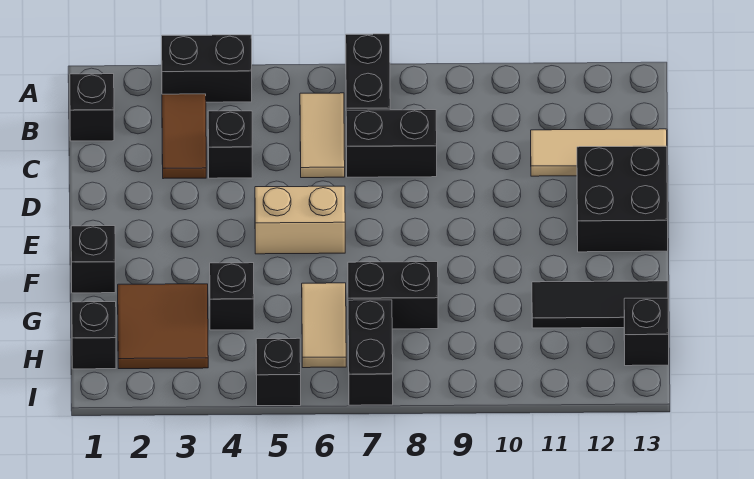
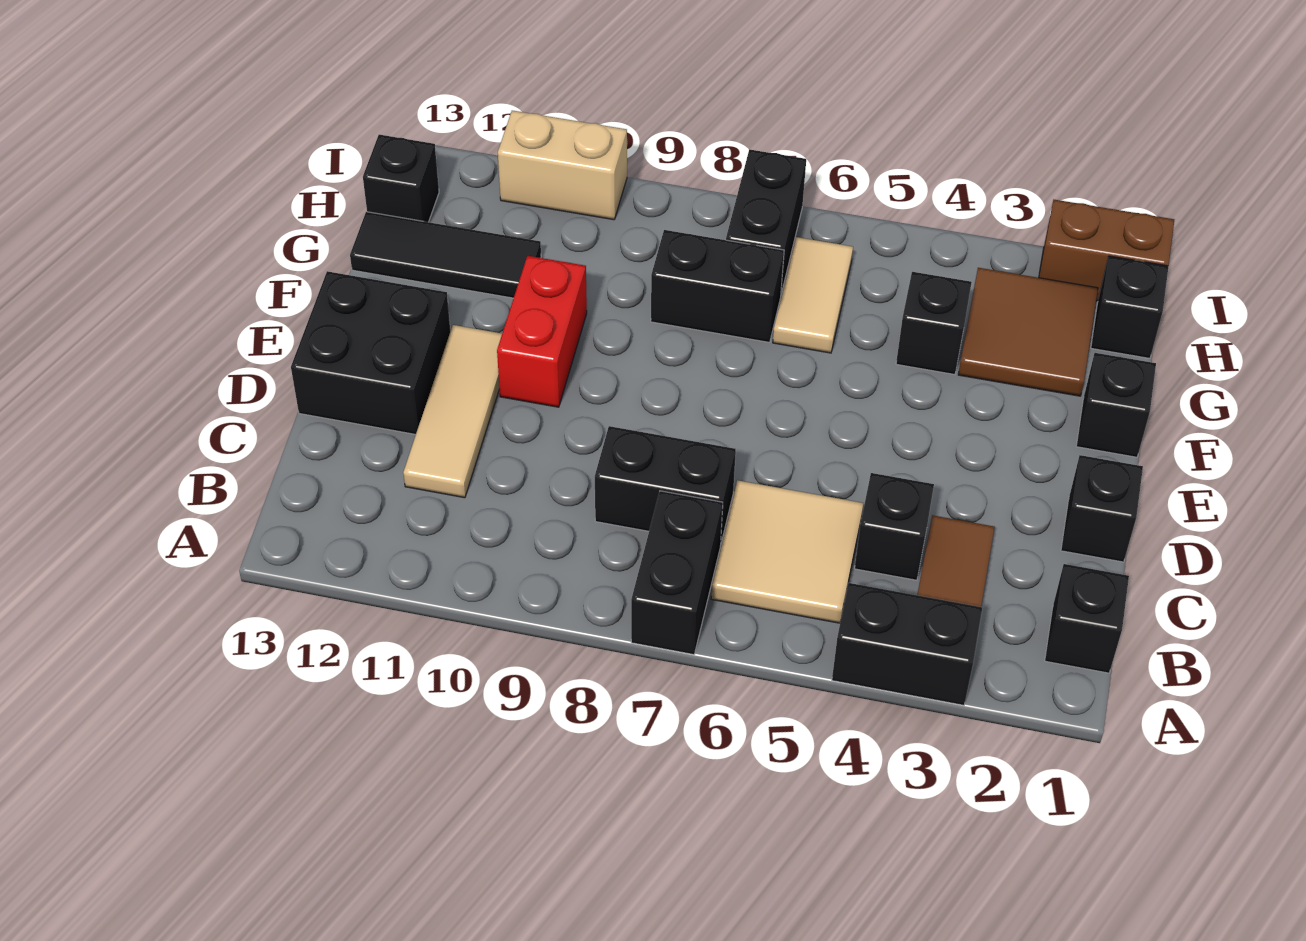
tan tile B6:C6 level 1 -> tan tile B5:C6 level 1
tan tile C11:C13 level 1 -> tan tile C11:E11 level 1
tan brick E5:E6 level 1 -> tan brick I10:I11 level 1
none -> red brick E10:F10 level 1
none -> brown brick I1:I2 level 1
black brick I5 level 1 -> black brick D1 level 1

